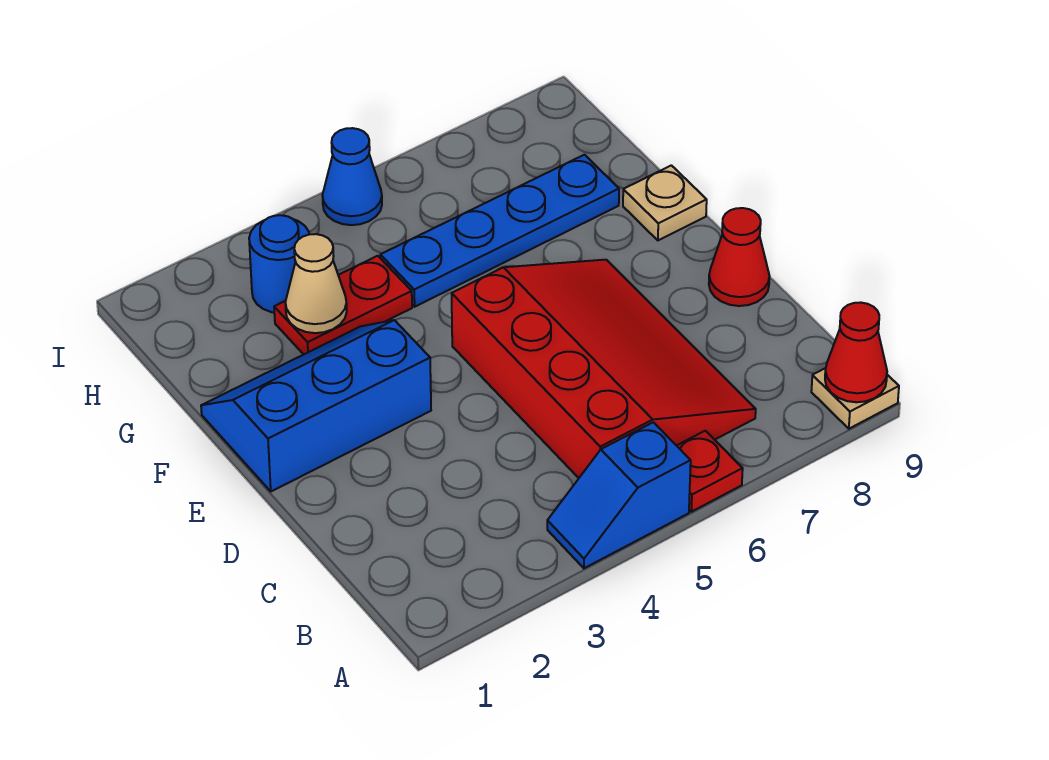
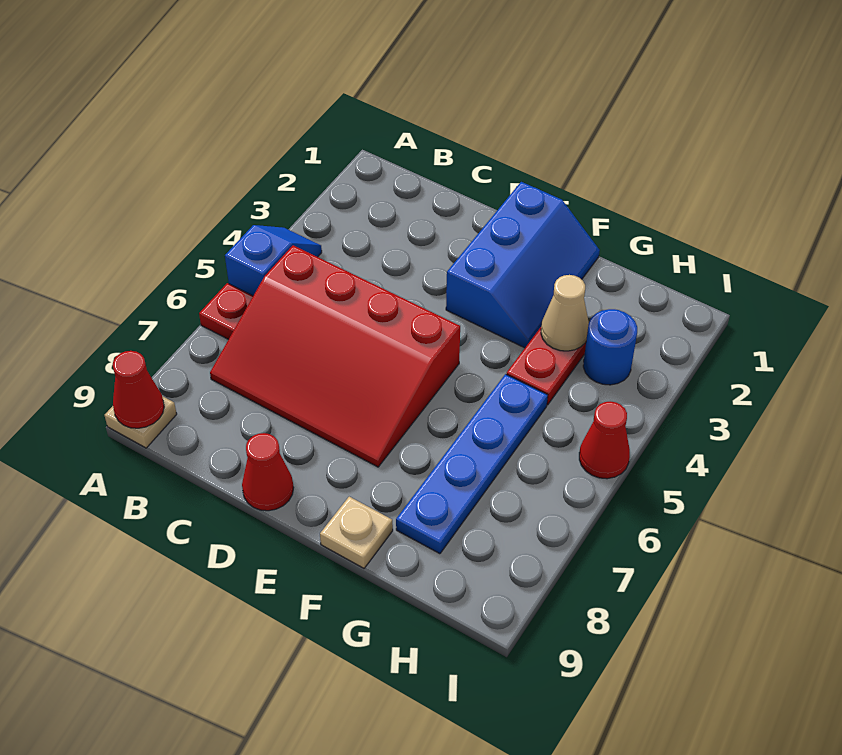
blue cone I5 level 1 -> red cone I5 level 1

